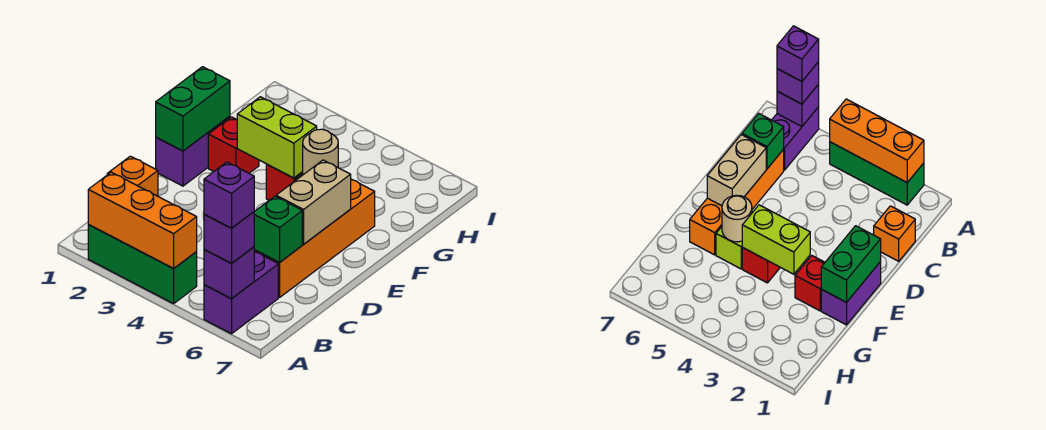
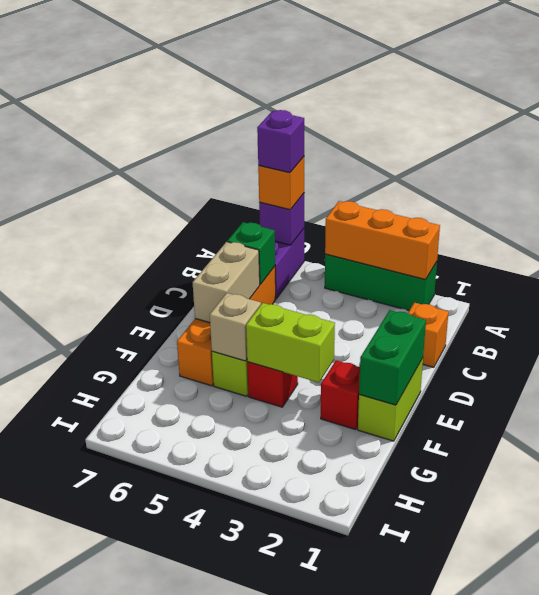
purple brick A6 level 3 -> orange brick A6 level 3
purple brick E1:F1 level 1 -> lime brick E1:F1 level 1
tan round brick F5 level 2 -> tan brick F5 level 2

